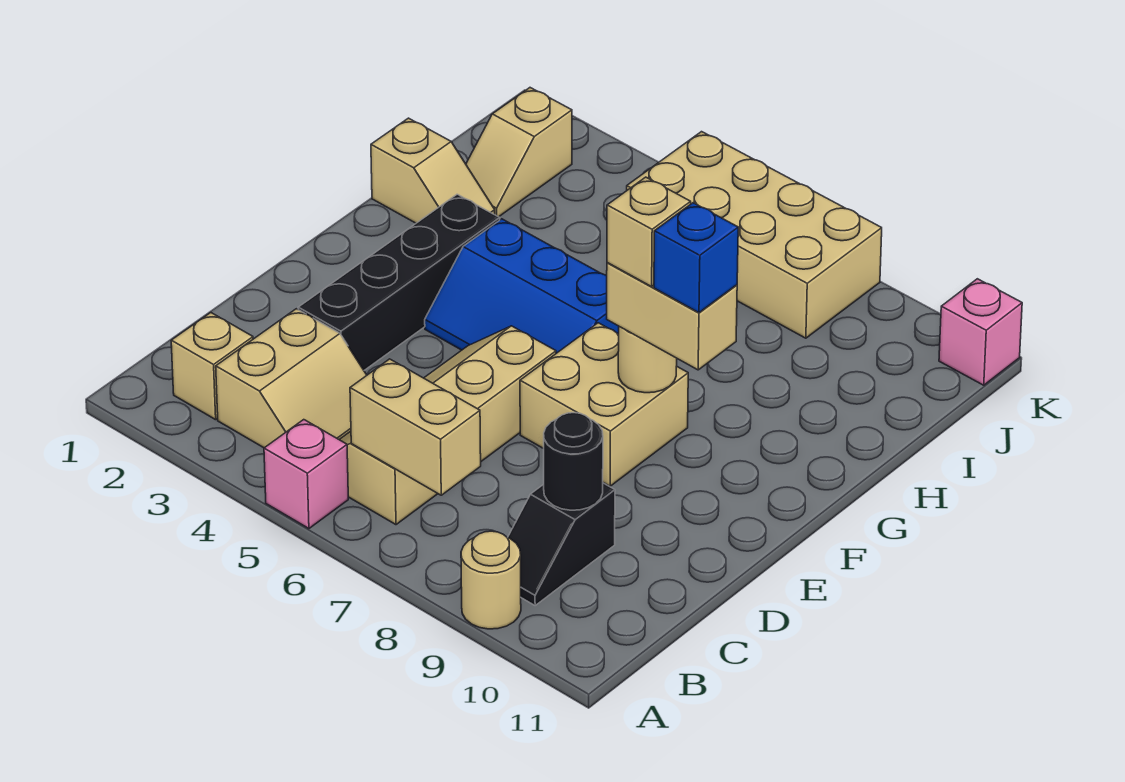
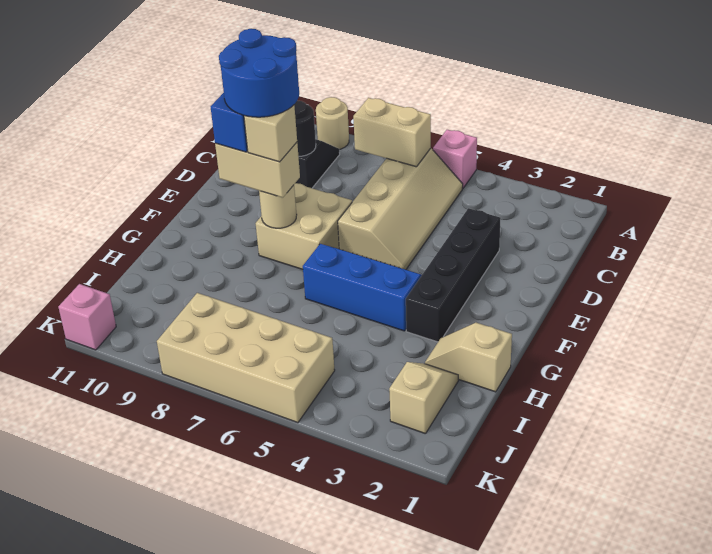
tan brick B2 level 1 -> none
tan slope B3:C4 level 1 top 3 -> none
none -> blue round brick E8:F9 level 5

